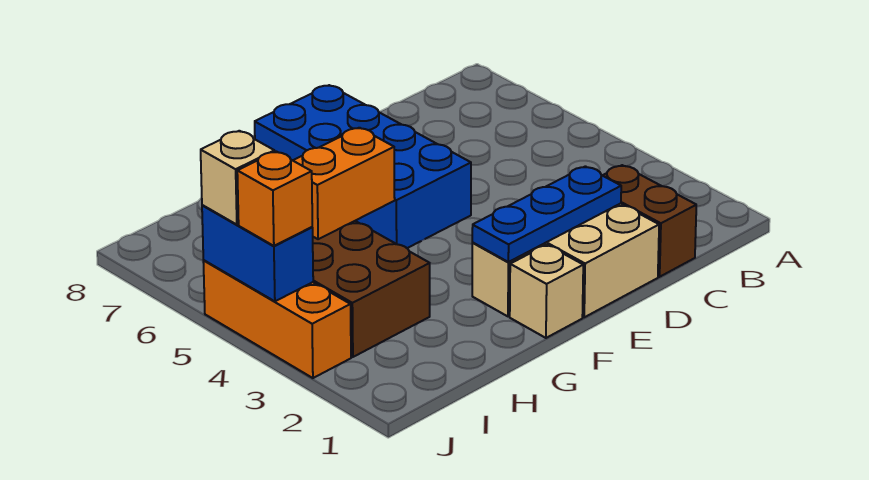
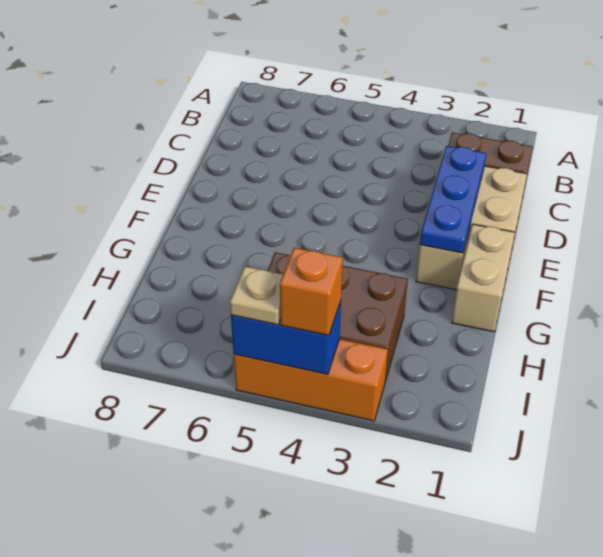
blue brick E5:F8 level 1 -> none
tan brick F1 level 1 -> tan brick F1:G1 level 1
orange brick G5:H5 level 2 -> none
tan brick J5 level 3 -> tan plate J5 level 3

